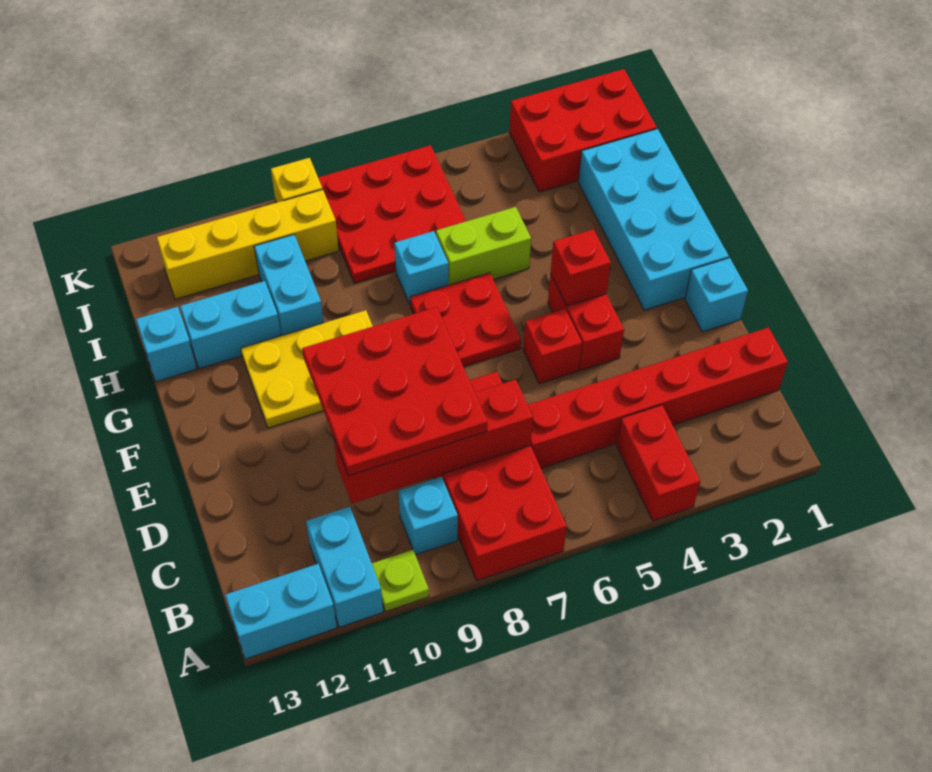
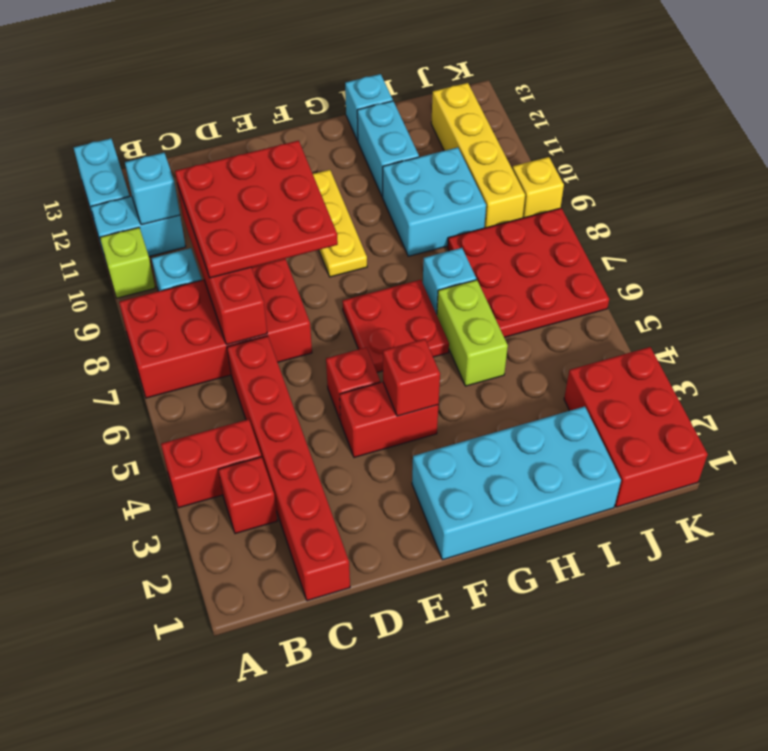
lime plate A10 level 1 -> lime brick A10 level 1
none -> red brick B3 level 1
cyan brick E1 level 1 -> cyan brick B11 level 2
yellow plate F9:G11 level 1 -> yellow plate F9:F11 level 1
cyan brick H10:I10 level 1 -> cyan brick H9:I10 level 1

